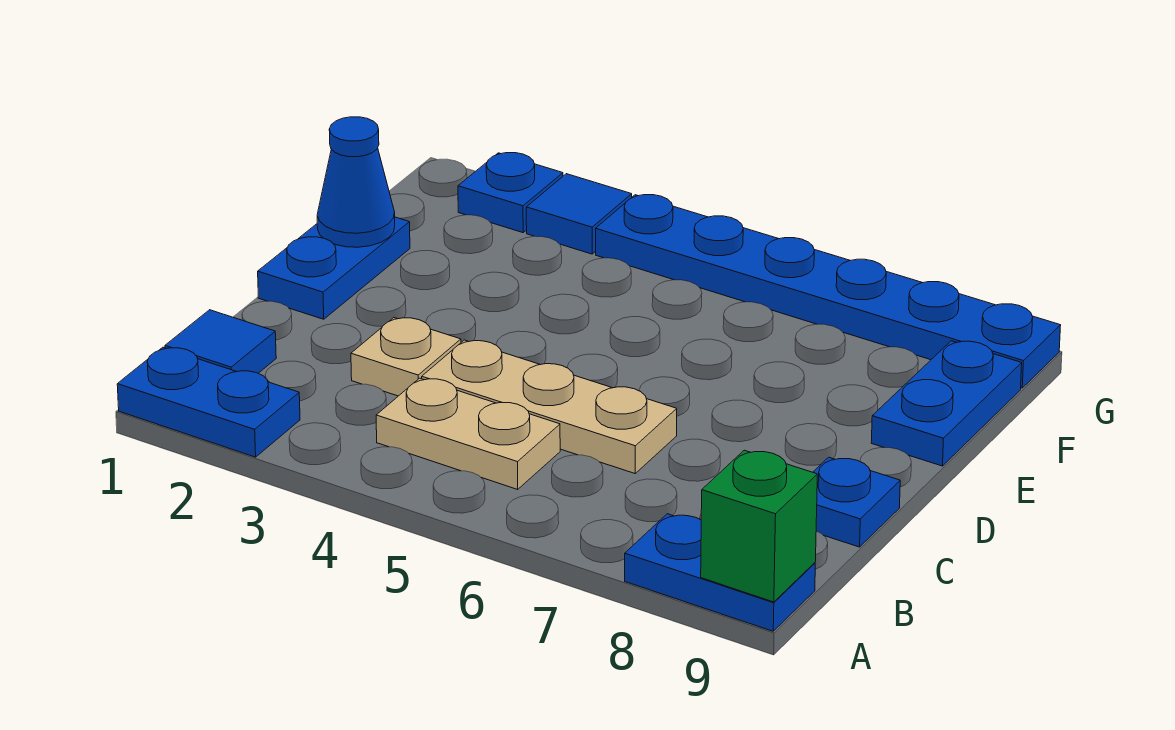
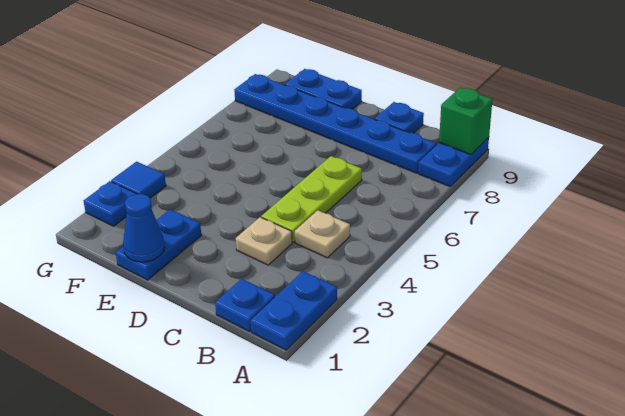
blue tile B1 level 1 -> blue plate B1 level 1
tan plate B4:B5 level 1 -> tan plate B4 level 1
tan plate C4:C6 level 1 -> lime plate C4:C6 level 1
blue plate D1:E1 level 1 -> blue plate E1:E2 level 1
blue plate G4:G9 level 1 -> blue plate B8:G8 level 1

